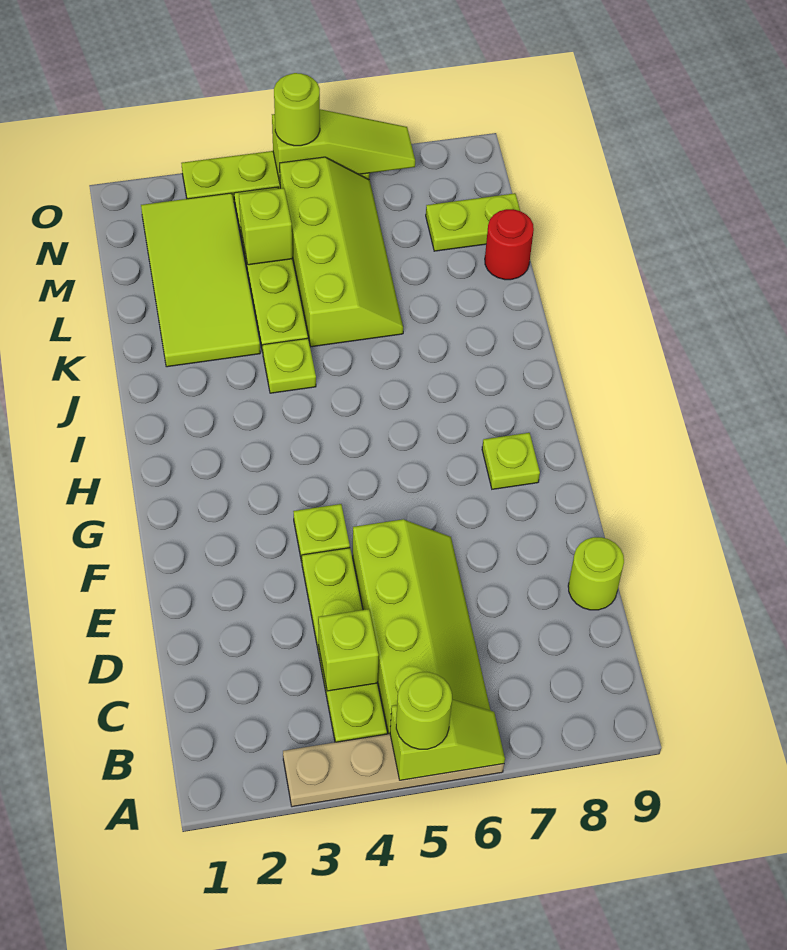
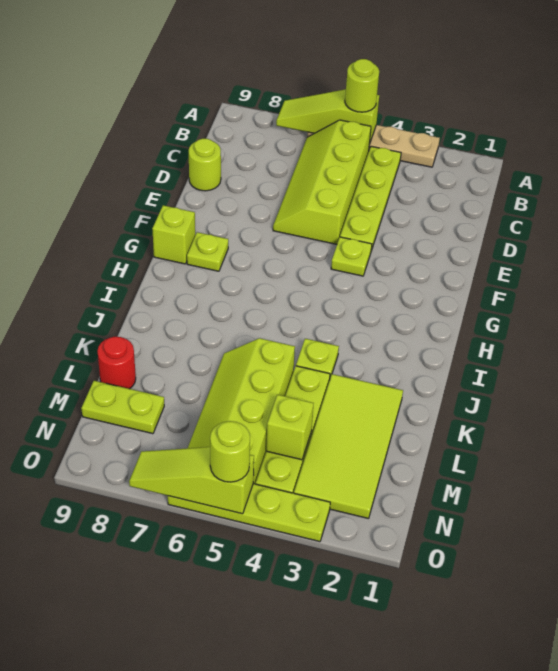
lime slope A5:A6 level 2 top 5 -> lime slope A5:A7 level 2 top 5
lime brick C4 level 2 -> lime brick G9 level 1

